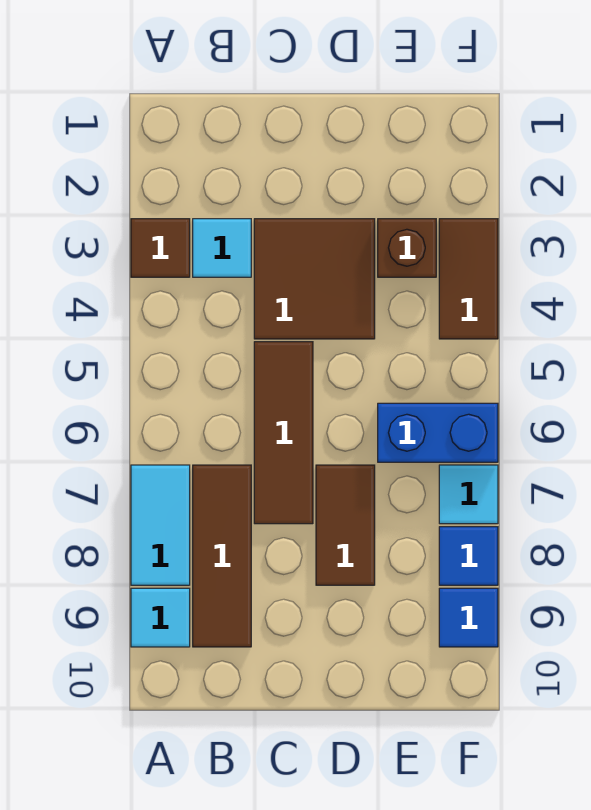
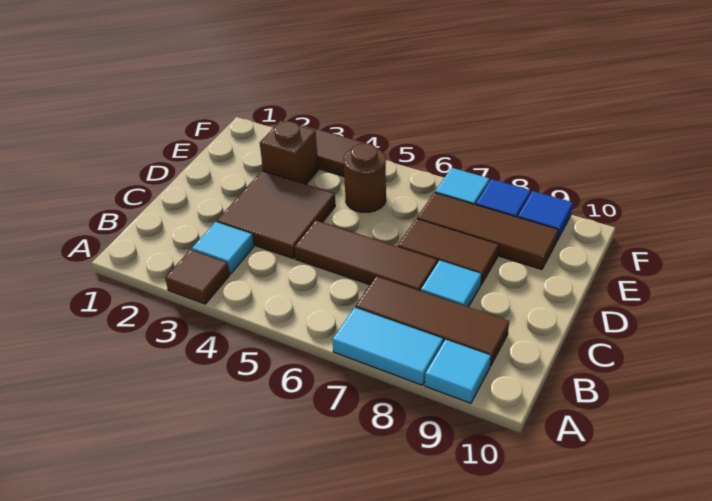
none -> cyan tile C8 level 1
none -> brown round brick E5 level 1
blue brick E6:F6 level 1 -> none
none -> brown tile E7:E9 level 1

